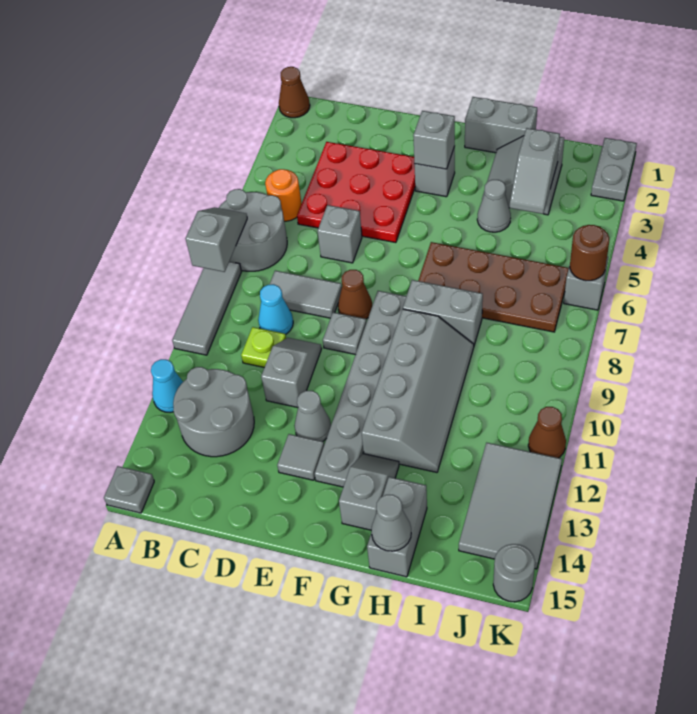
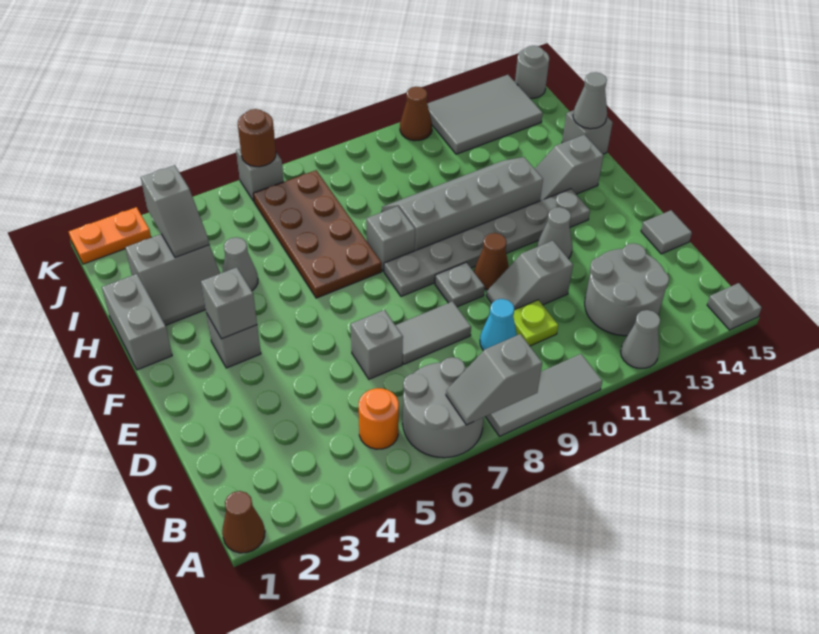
cyan cone A12 level 1 -> grey cone A12 level 1
red plate C3:E5 level 1 -> none
grey tile C8:D8 level 1 -> grey tile D7:D8 level 1
brown cone E8 level 1 -> brown cone E10 level 1
grey tile E13 level 1 -> grey tile D15 level 1
grey brick G8:H8 level 1 -> grey brick G8 level 1
grey brick H14:H15 level 1 -> grey brick H15 level 1
grey slope I3:I4 level 2 top 3 -> grey slope I3:J3 level 2 top J
grey plate K1:K2 level 1 -> orange plate K1:K2 level 1

